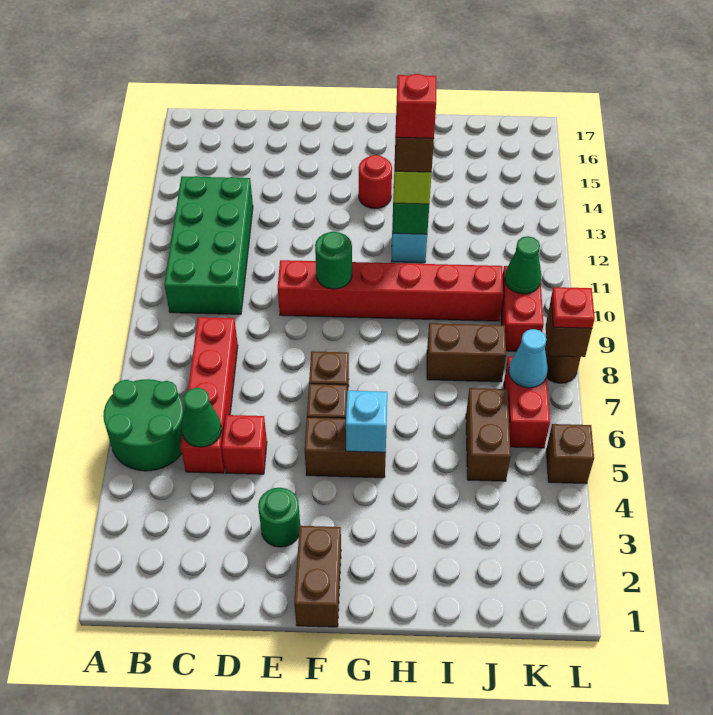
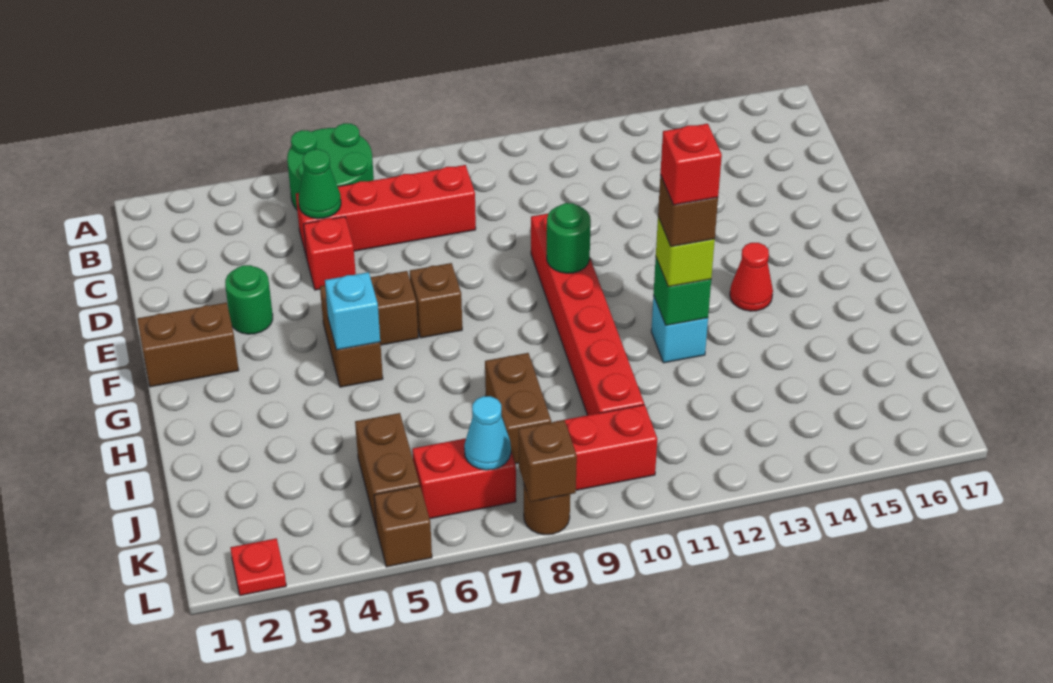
green brick B10:C13 level 1 -> none
red round brick G14 level 1 -> red cone G14 level 1
brown brick J5:J6 level 1 -> brown brick J5:K5 level 1
green cone K10 level 2 -> none
red plate L8 level 3 -> red plate L2 level 1

